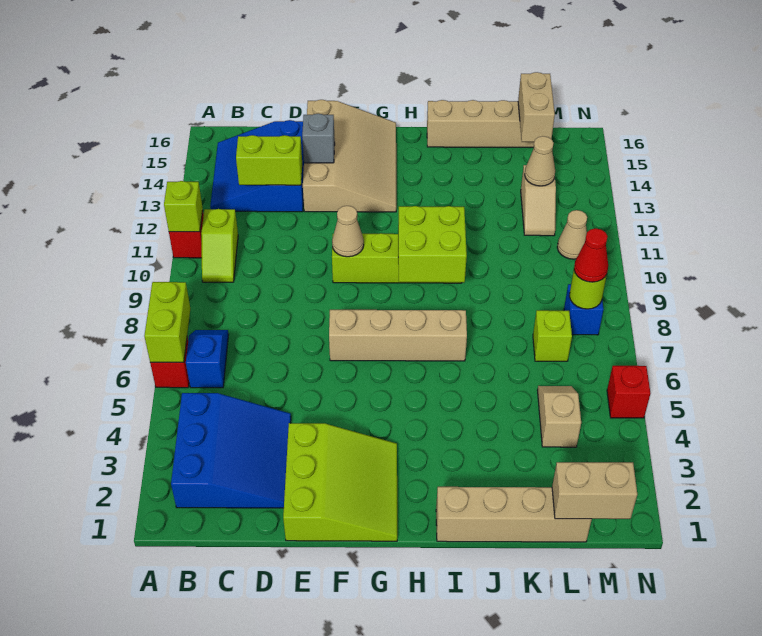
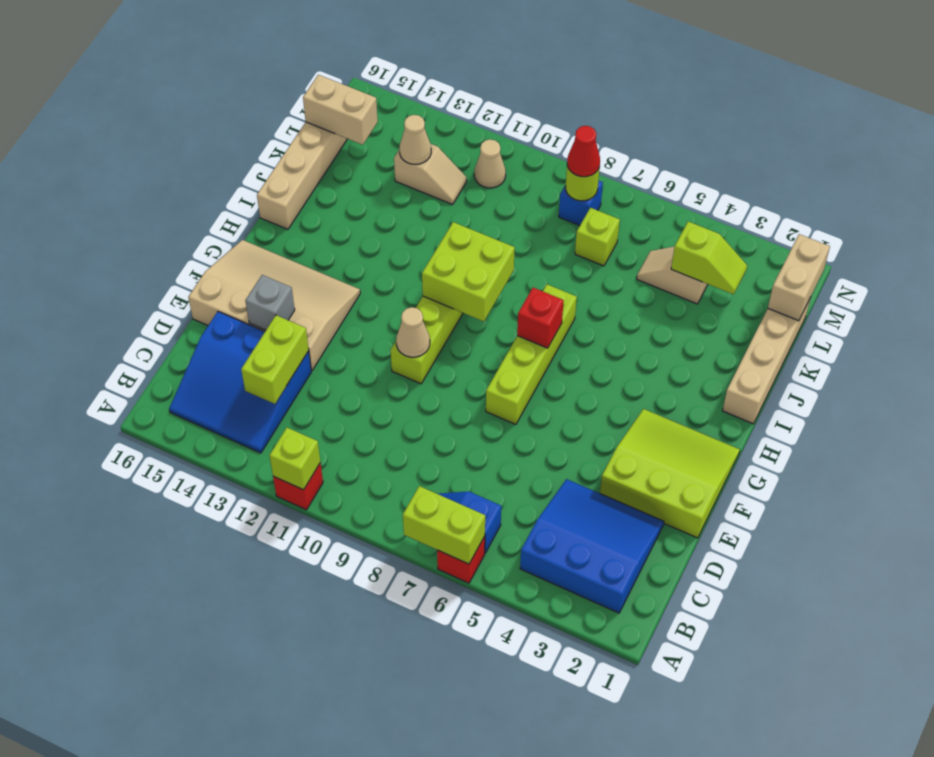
lime slope B10:B11 level 1 top 11 -> lime slope L3:L4 level 2 top 4
tan brick F7:I7 level 1 -> lime brick F7:I7 level 1
red brick N5 level 1 -> red brick H7 level 2

